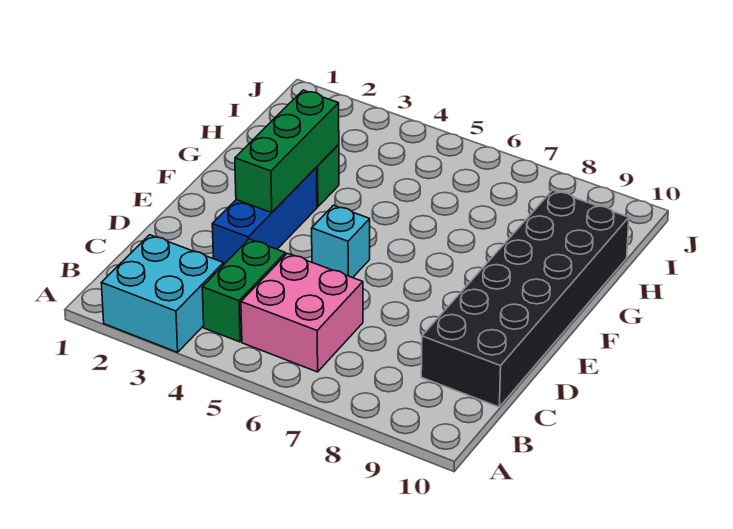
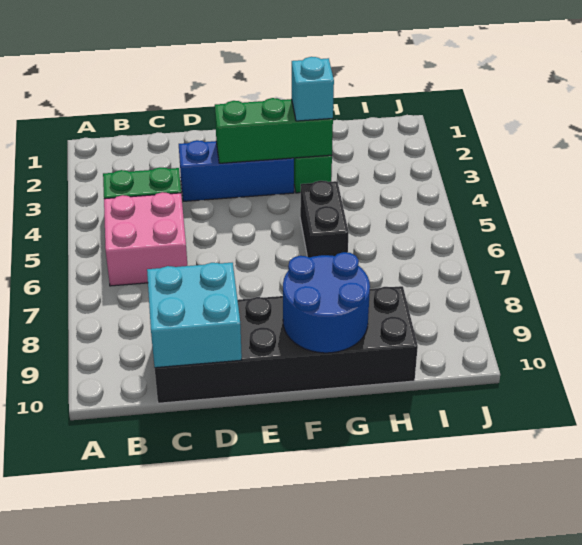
cyan brick A2:B3 level 1 -> cyan brick C9:D10 level 2
cyan brick E5 level 1 -> cyan brick G3 level 3
none -> blue round brick F9:G10 level 2
none -> black brick G5:G6 level 1

